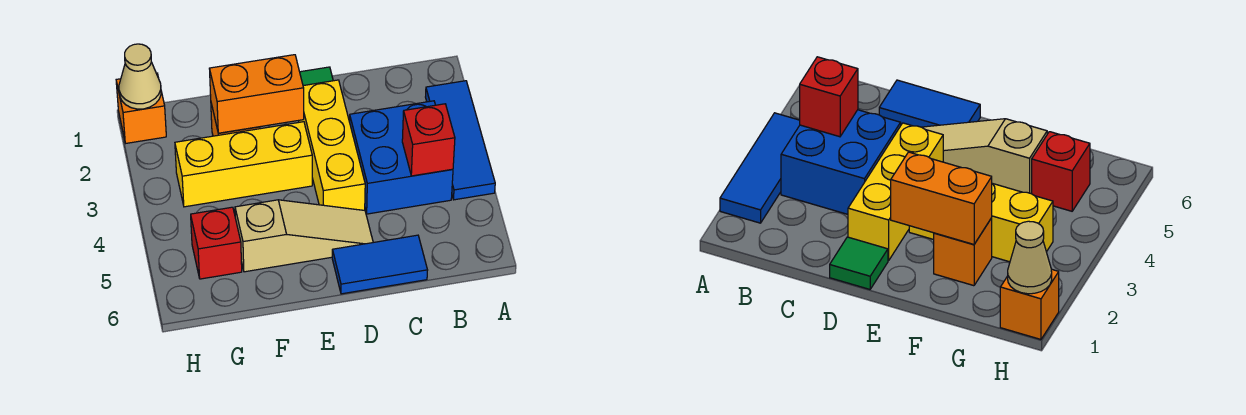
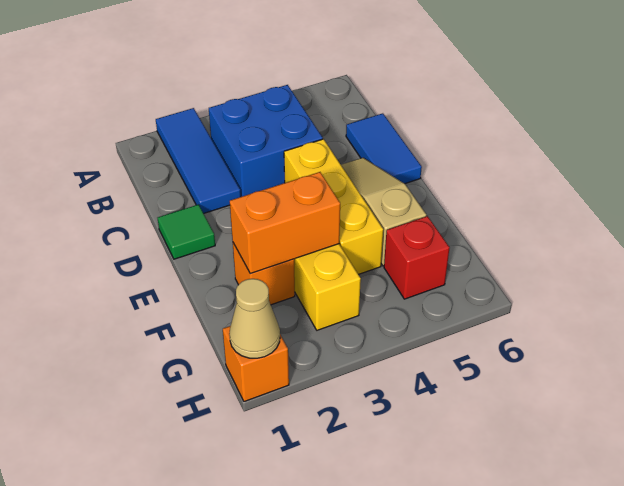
blue tile A2:A4 level 1 -> blue tile A2:C2 level 1
red brick B4 level 2 -> none
yellow brick D2:D4 level 1 -> yellow brick D4:F4 level 1
orange brick E2:F2 level 2 -> orange brick F2:F3 level 2

